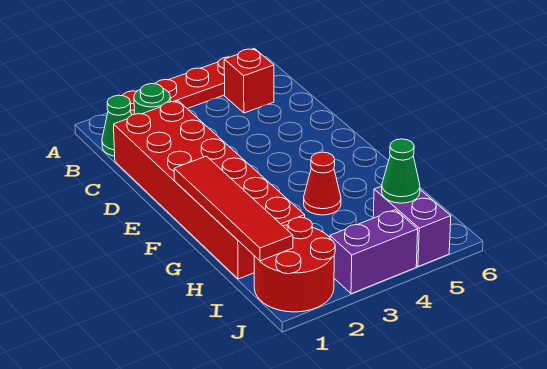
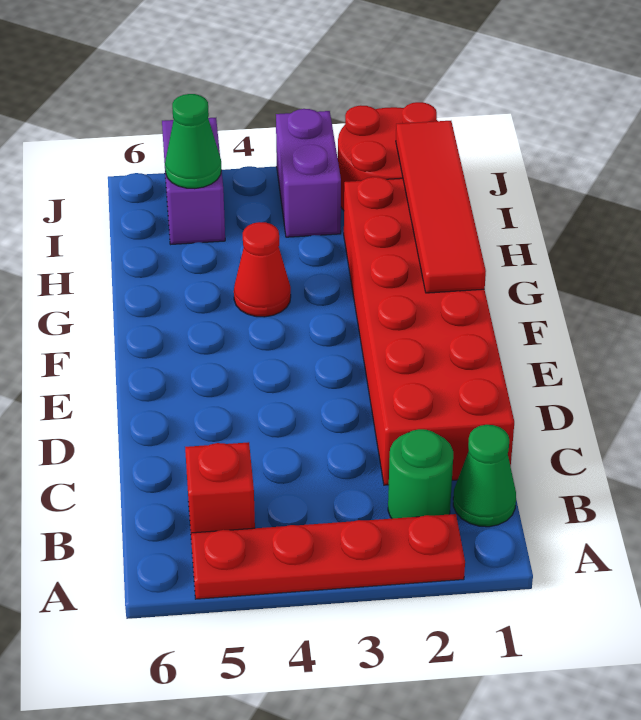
purple brick J3:J4 level 1 -> purple brick I3:J3 level 1

